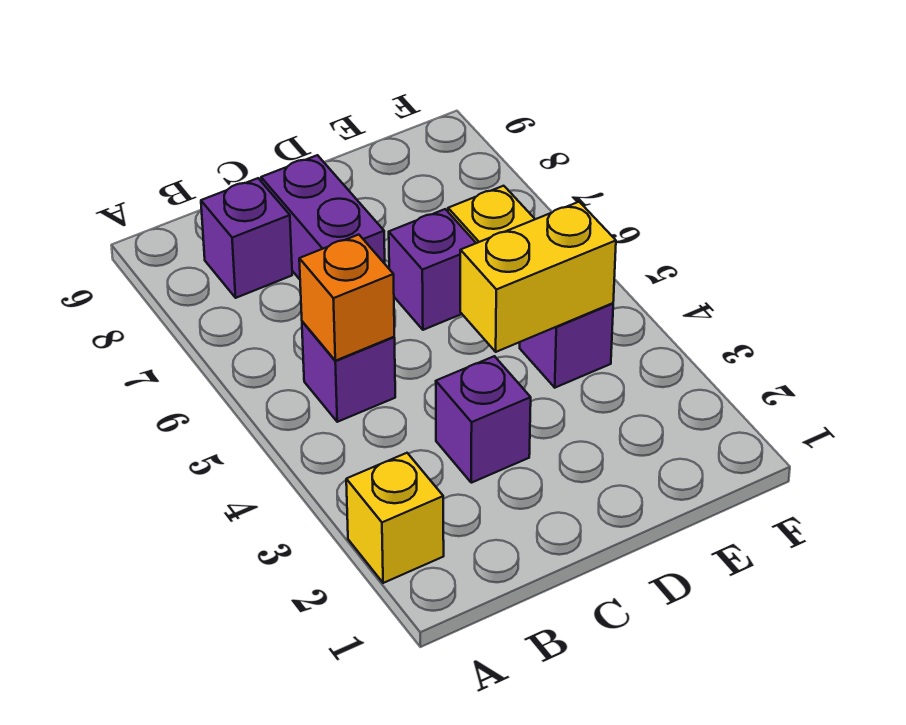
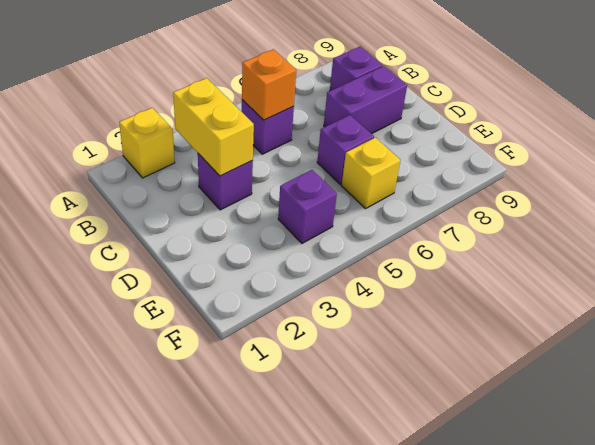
yellow brick D4:E4 level 2 -> yellow brick B3:C3 level 2

